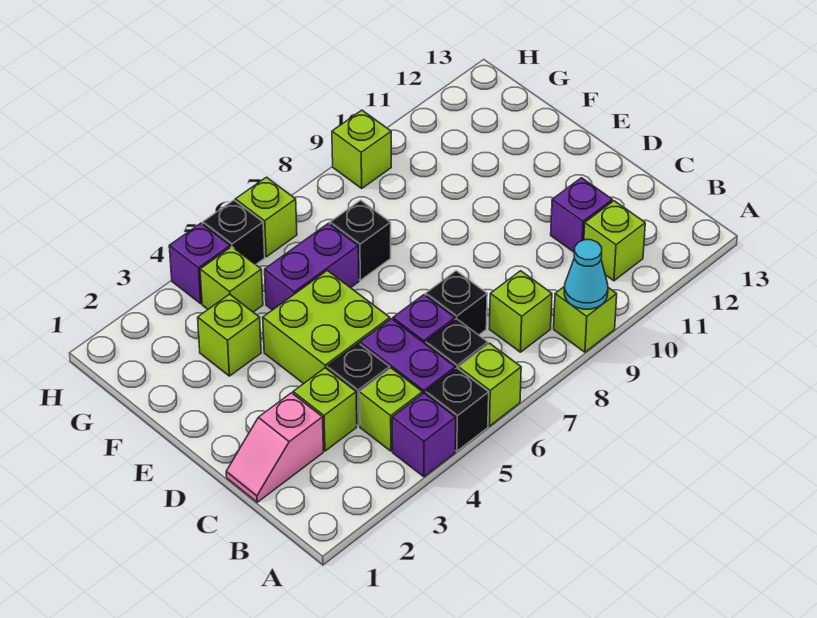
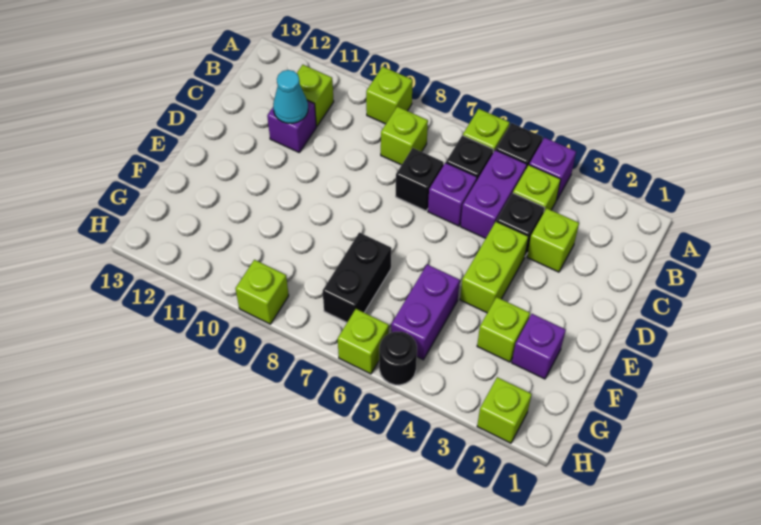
cyan cone A9 level 2 -> cyan cone C11 level 2
pink slope C1:C2 level 1 top 2 -> none
lime brick D4:E5 level 1 -> lime brick D4:E4 level 1
purple brick F5:F6 level 1 -> purple brick F5:G5 level 1
black brick F7 level 1 -> black brick F7:G7 level 1
lime brick G4 level 1 -> lime brick H2 level 1
purple brick H4 level 1 -> purple brick F2 level 1
black brick H5 level 1 -> black round brick H5 level 1

